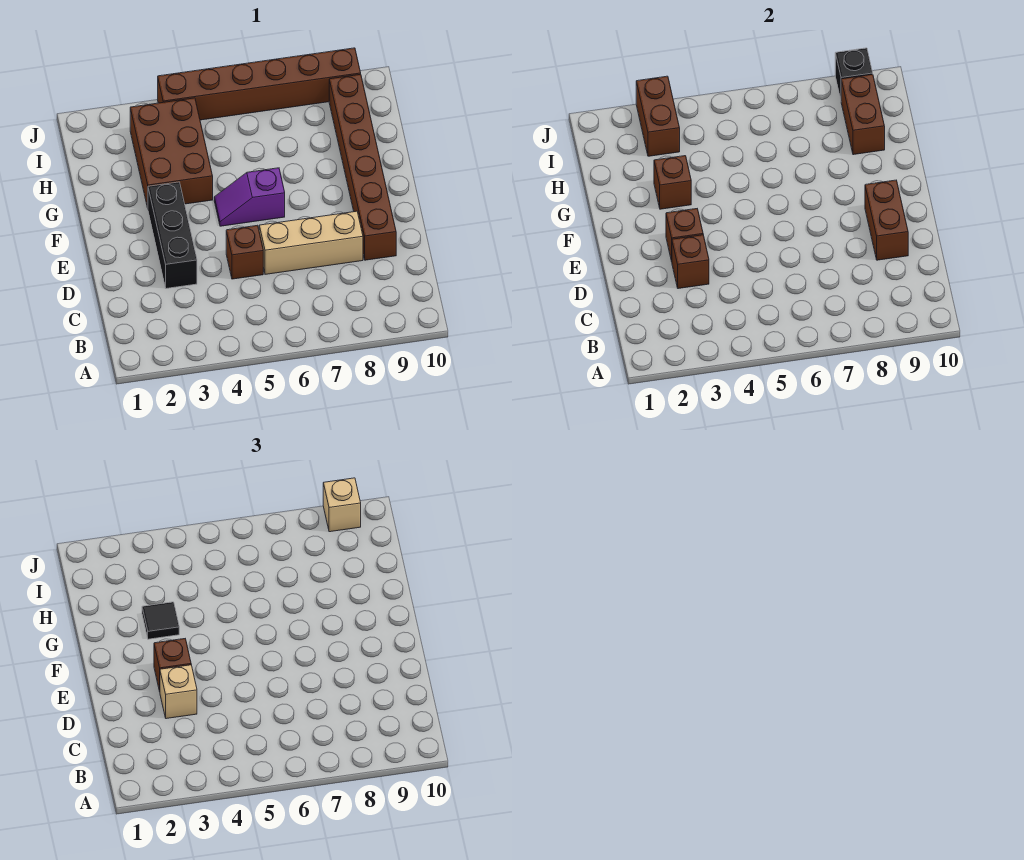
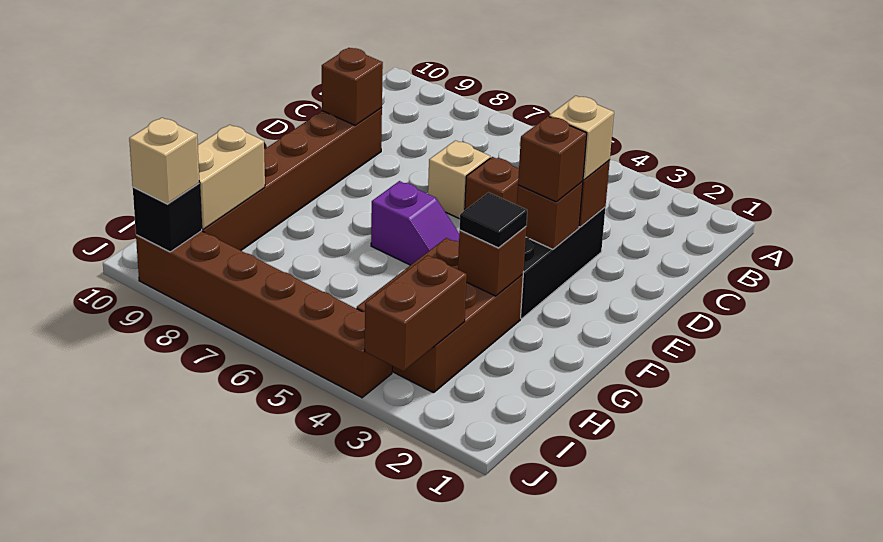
tan brick D6:D8 level 1 -> tan brick D6 level 1
brown brick D9:E9 level 2 -> brown brick D9 level 2
brown brick H9:I9 level 2 -> tan brick H9:I9 level 2

